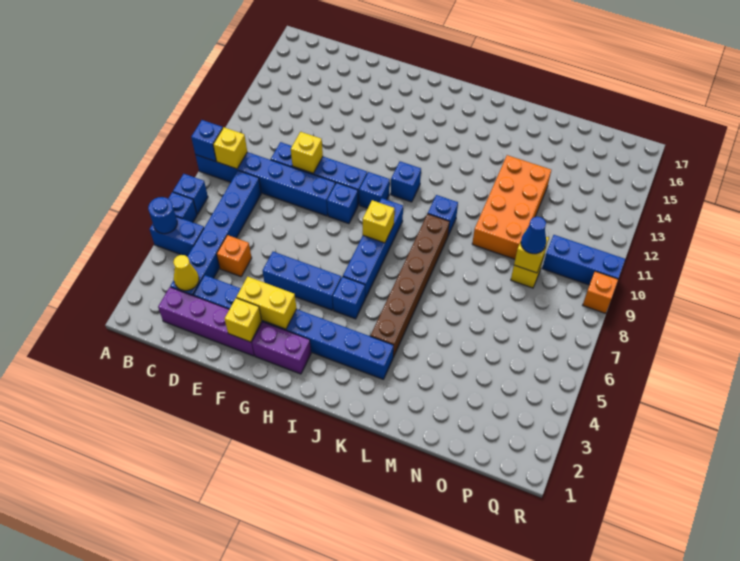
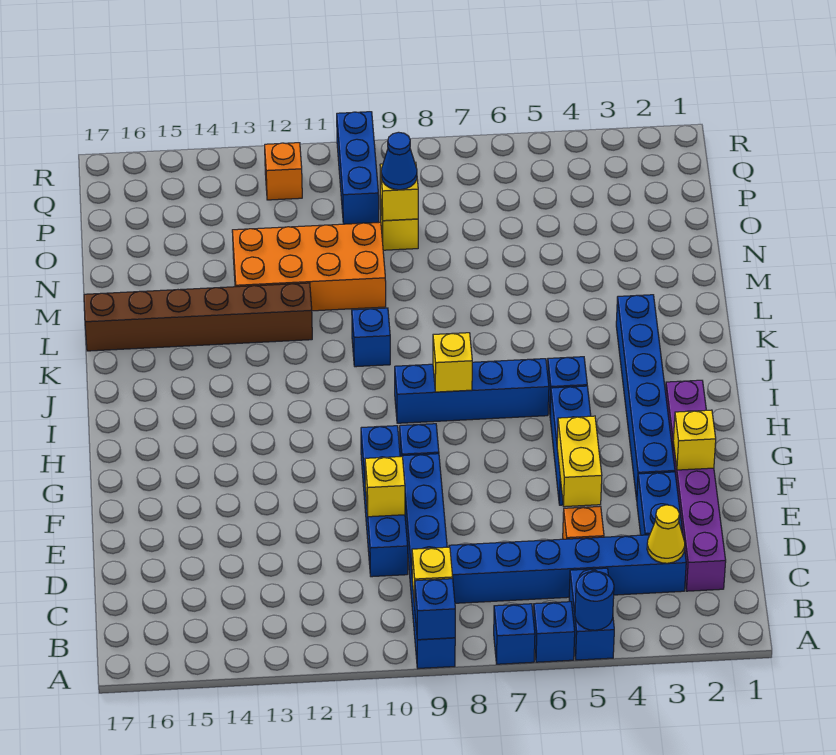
yellow brick F3:G3 level 2 -> yellow brick E5:F5 level 2
blue brick H10 level 1 -> none
blue brick I11 level 1 -> none
brown brick K4:K9 level 1 -> brown brick L12:L17 level 1
orange brick R9 level 1 -> orange brick Q12 level 1

